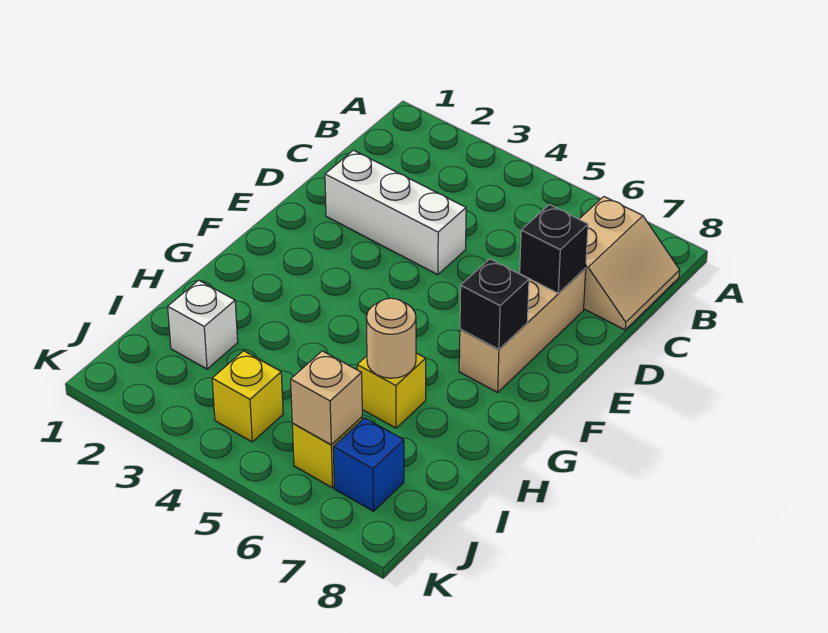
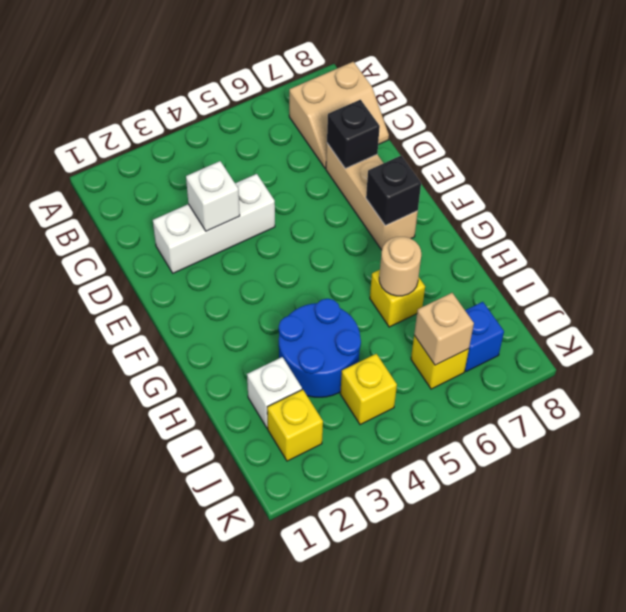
tan slope B7:C8 level 1 top 7 -> tan slope B7:C8 level 1 top B
none -> white brick D3 level 2
none -> blue round brick H3:I4 level 1
none -> yellow brick J2 level 1

